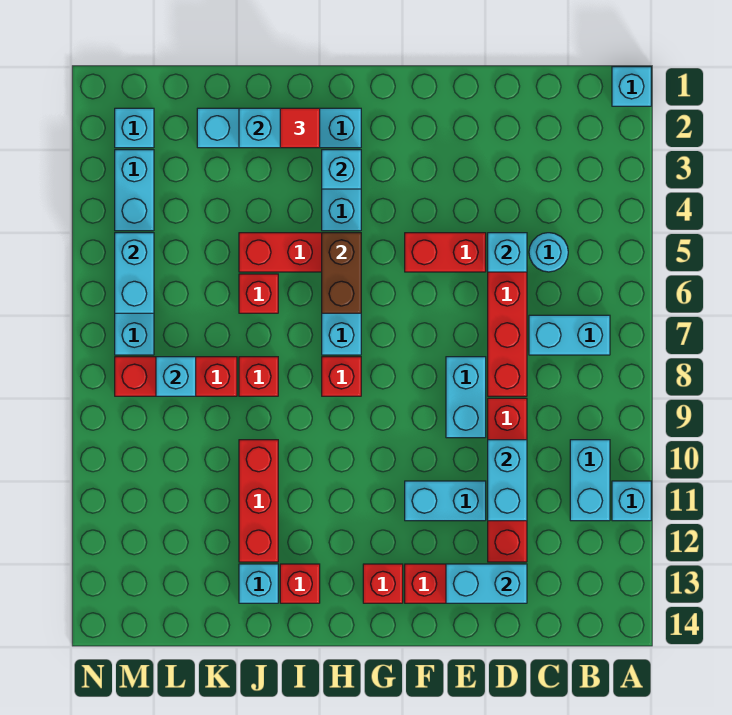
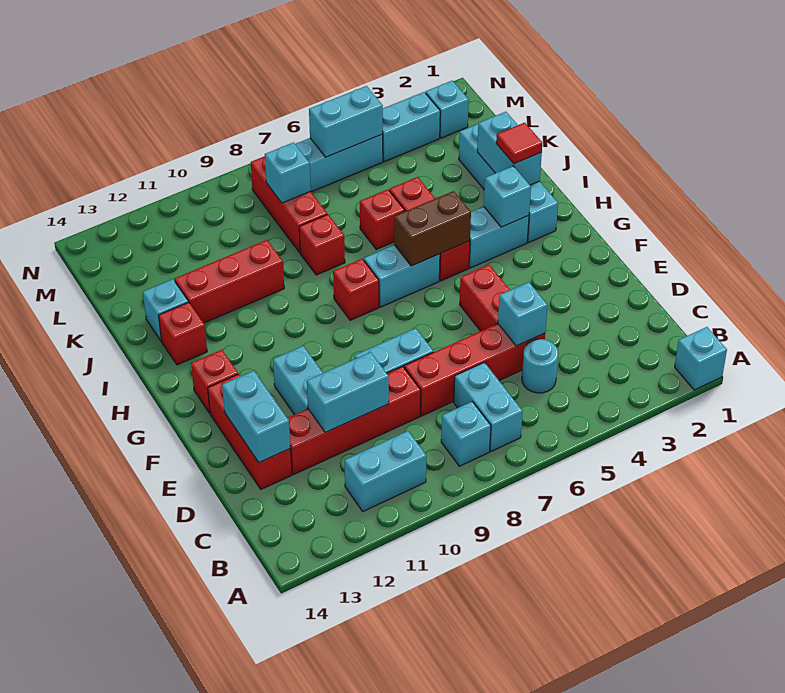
cyan brick A11 level 1 -> cyan brick B8 level 1

